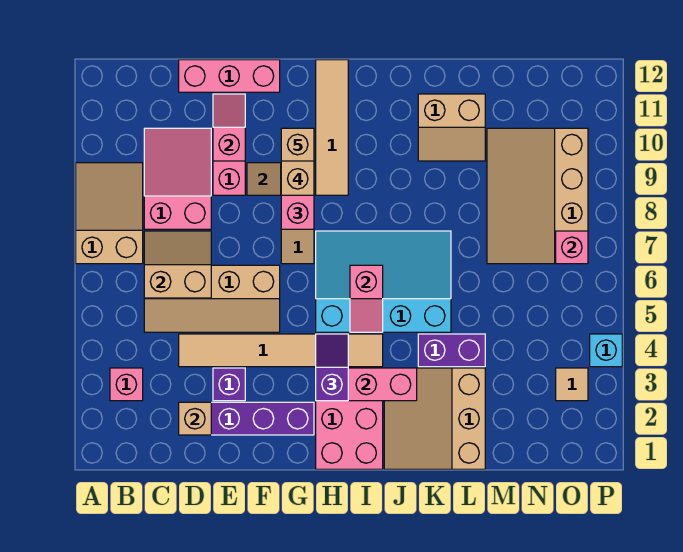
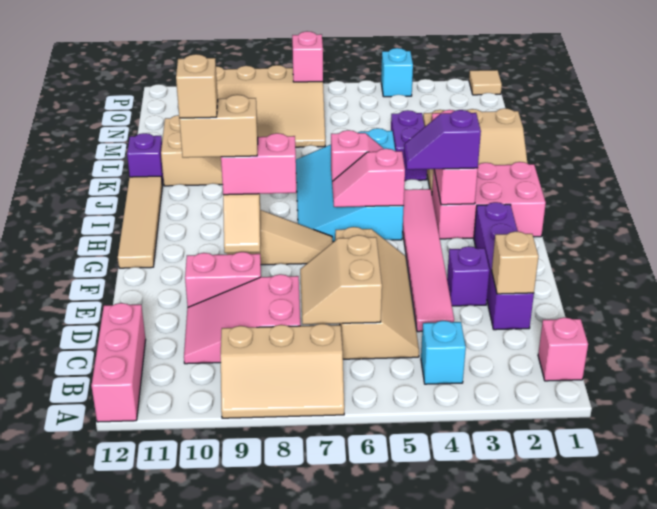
tan slope A7:B9 level 1 top 7 -> tan slope A7:B9 level 1 top B
pink brick B3 level 1 -> pink brick B1 level 1
none -> cyan brick B4 level 1
tan tile D4:I4 level 1 -> pink tile D4:I4 level 1
pink brick D12:F12 level 1 -> pink brick A12:C12 level 1
pink slope E10:E11 level 2 top 10 -> pink slope H5:H6 level 2 top 5
tan tile H9:H12 level 1 -> tan tile G12:J12 level 1
none -> purple brick K12 level 1
tan tile O3 level 1 -> tan tile P1 level 1

